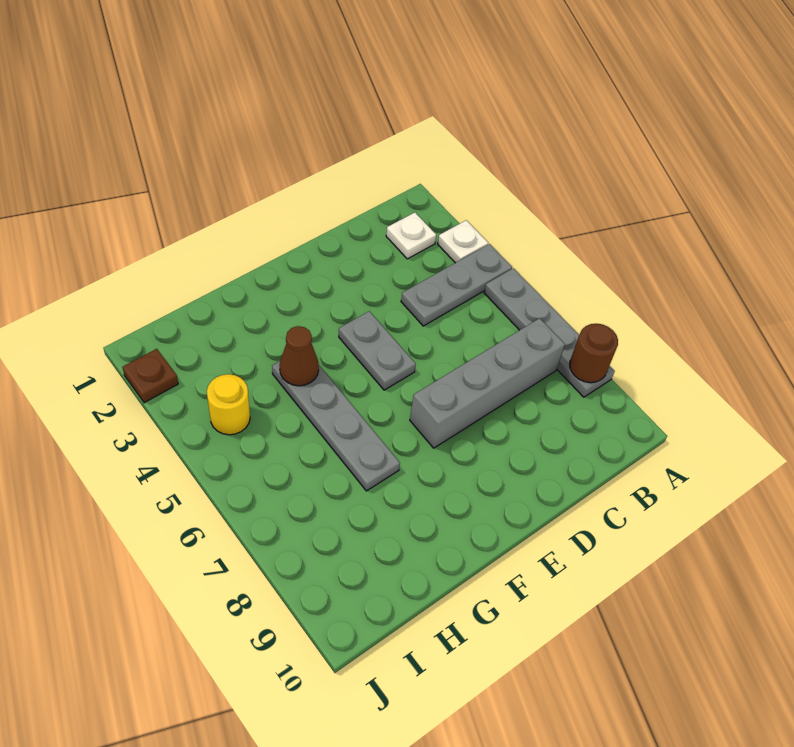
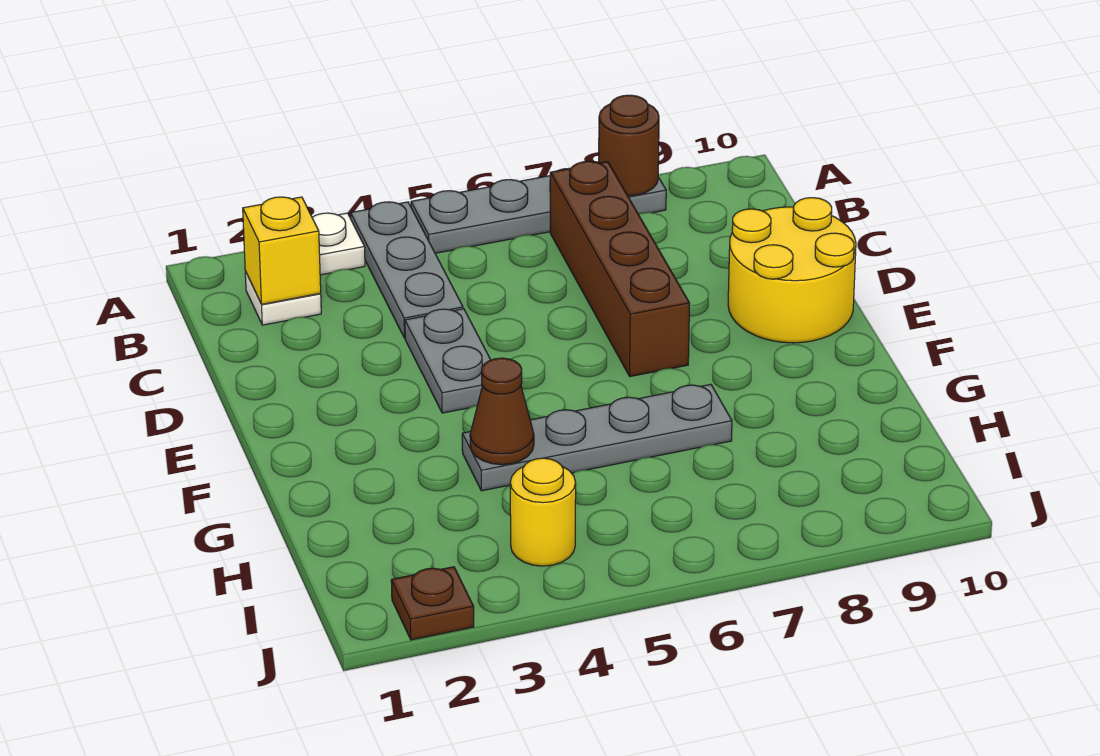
none -> yellow brick B2 level 2
grey brick B7:E7 level 1 -> brown brick B7:E7 level 1
none -> yellow round brick D9:E10 level 1
grey plate E4:E5 level 1 -> grey plate D4:E4 level 1

